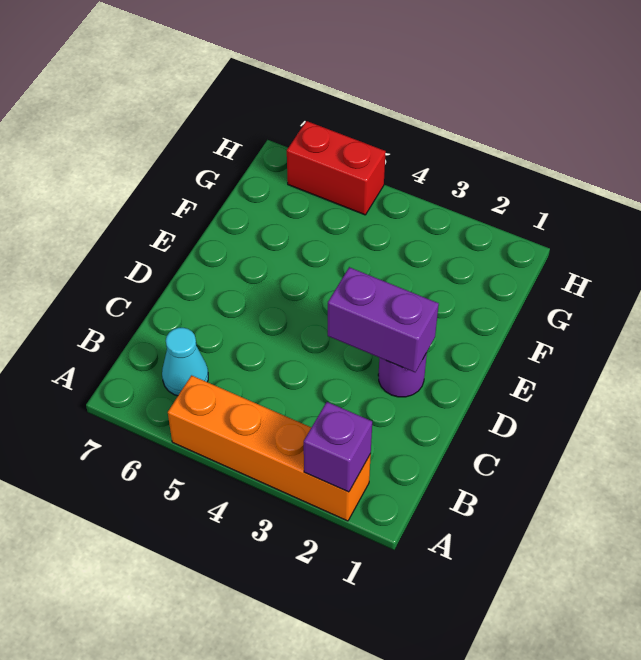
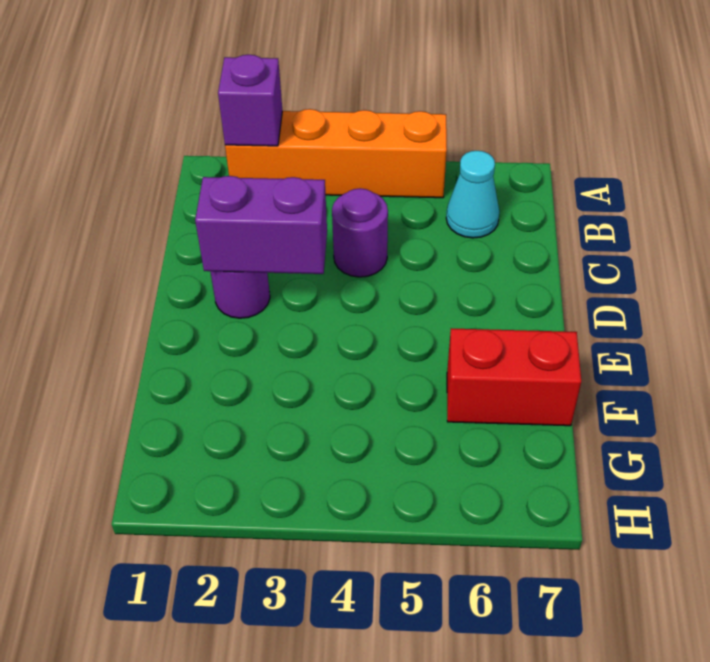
none -> purple round brick C4 level 1
red brick H5:H6 level 1 -> red brick F6:F7 level 1

